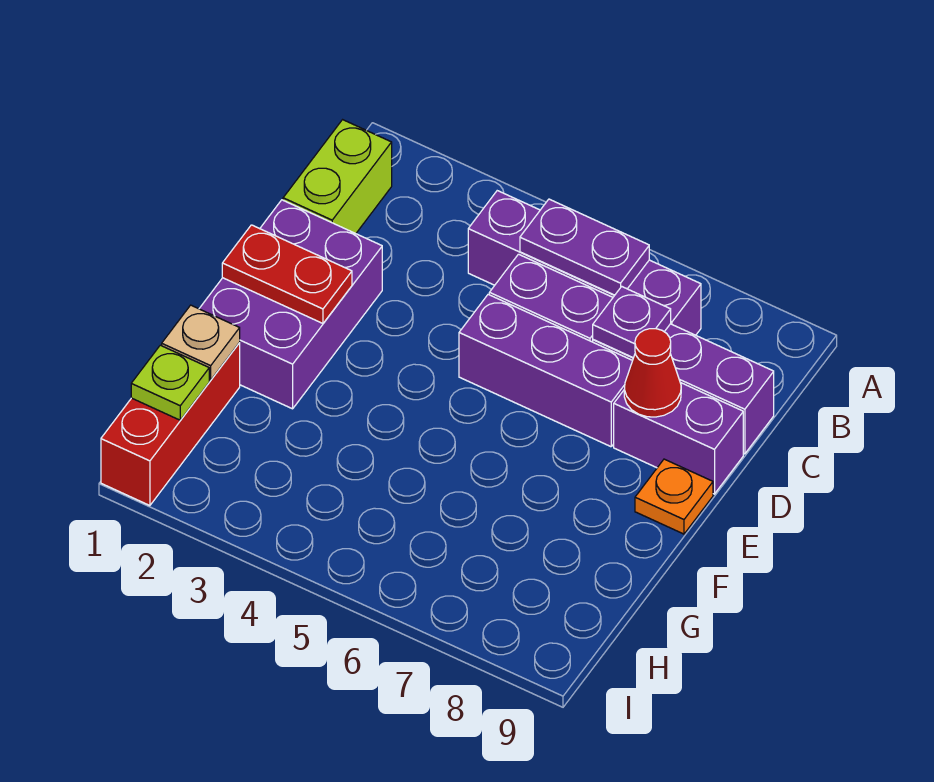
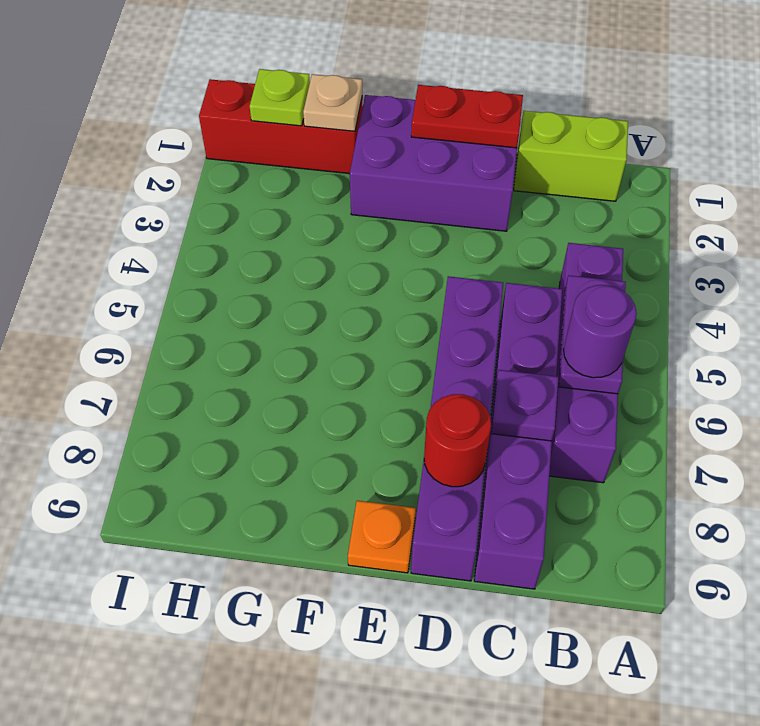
none -> purple round brick B6 level 3
red cone D8 level 2 -> red round brick D8 level 2
red plate E1:E2 level 2 -> red plate D1:E1 level 2

